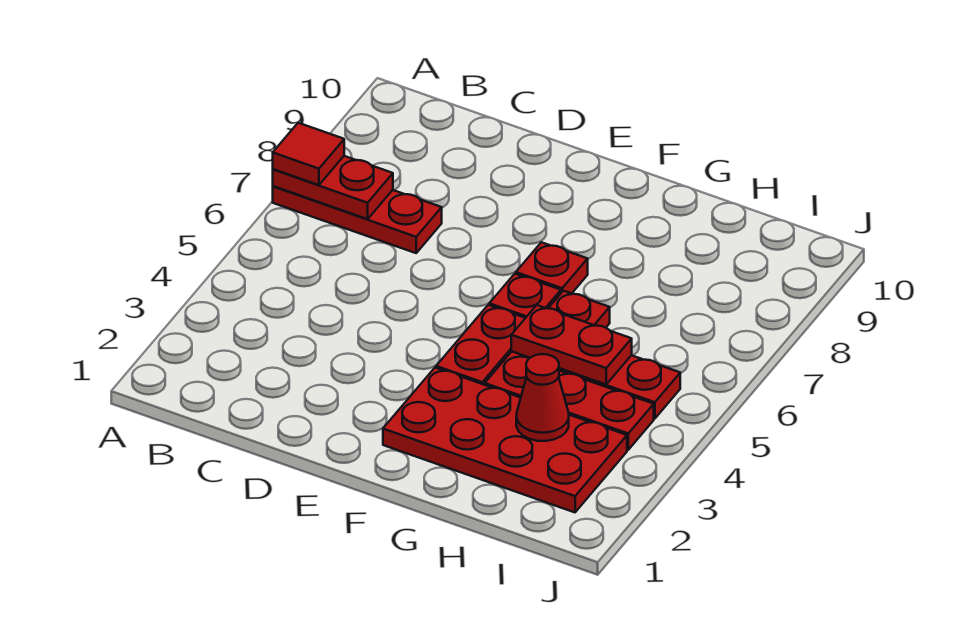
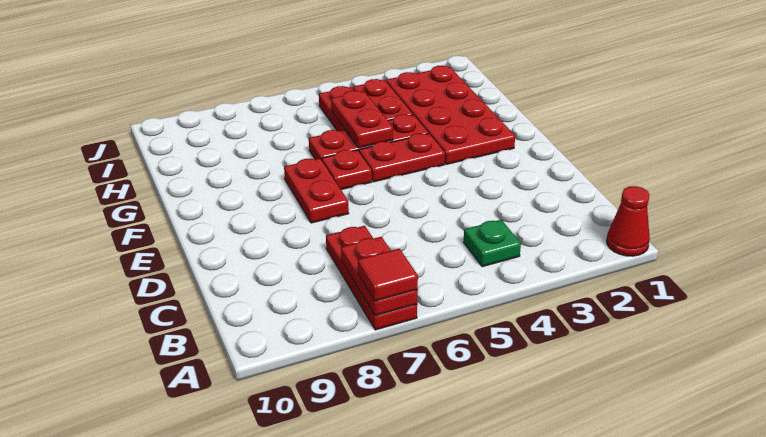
none -> green plate B4 level 1
red plate F7 level 1 -> red plate E7:F7 level 1
red cone H3 level 2 -> red cone A1 level 1

